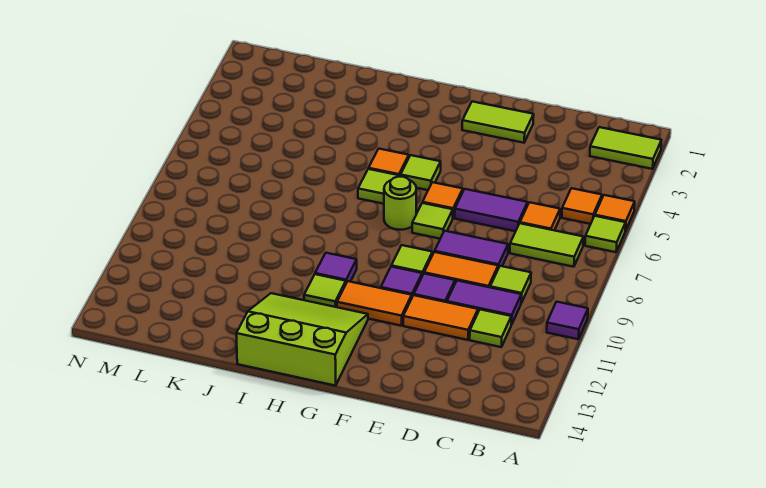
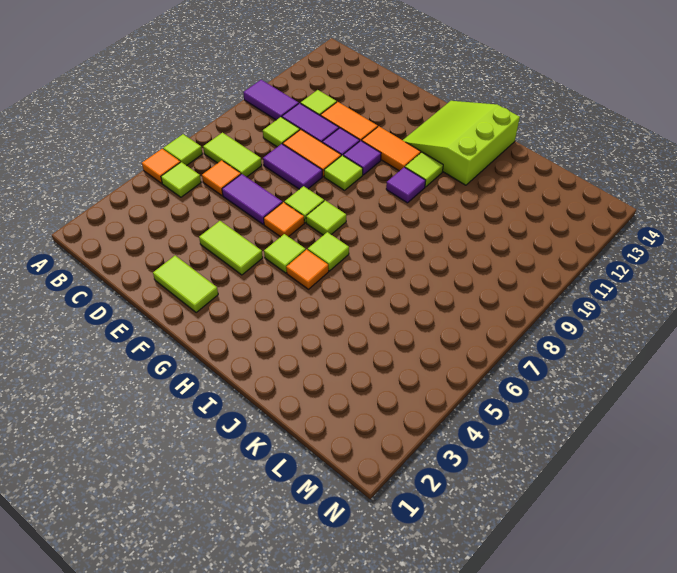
lime tile A2:B2 level 1 -> lime tile E4:F4 level 1
purple tile A10 level 1 -> purple tile A10:B10 level 1
orange tile B5 level 1 -> lime tile B5 level 1
lime round brick G7 level 1 -> lime tile G7 level 1
lime slope G12:I14 level 1 top 14 -> lime slope G12:I14 level 1 top I

